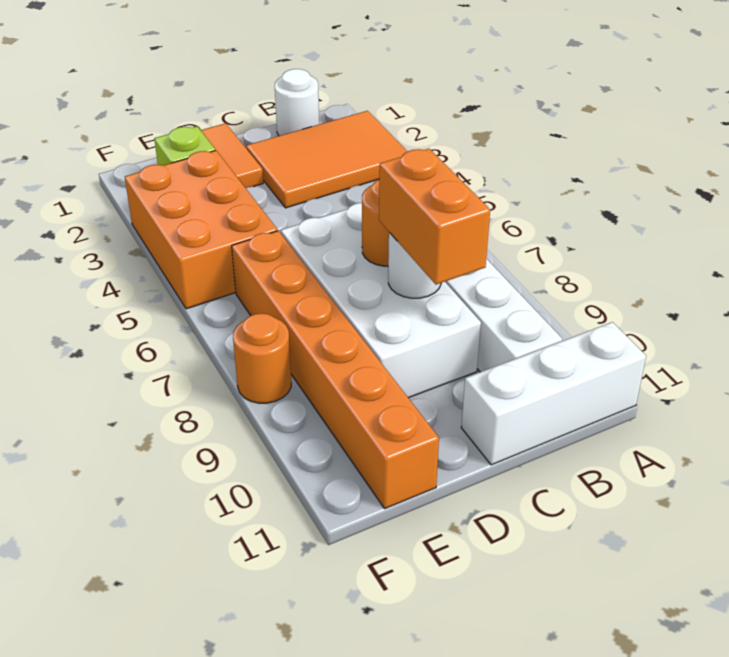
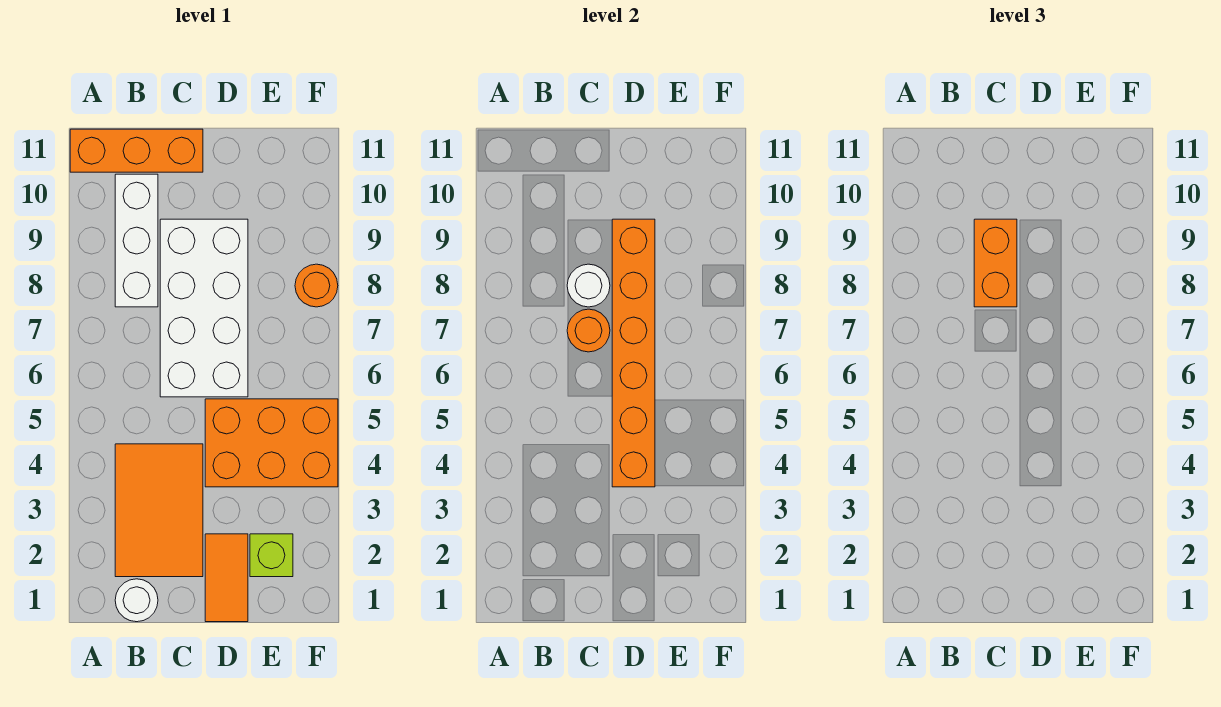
orange tile A2:C3 level 1 -> orange tile B2:C4 level 1
white brick A11:C11 level 1 -> orange brick A11:C11 level 1
orange brick E3:F5 level 1 -> orange brick D4:F5 level 1
orange brick E6:E11 level 1 -> orange brick D4:D9 level 2

